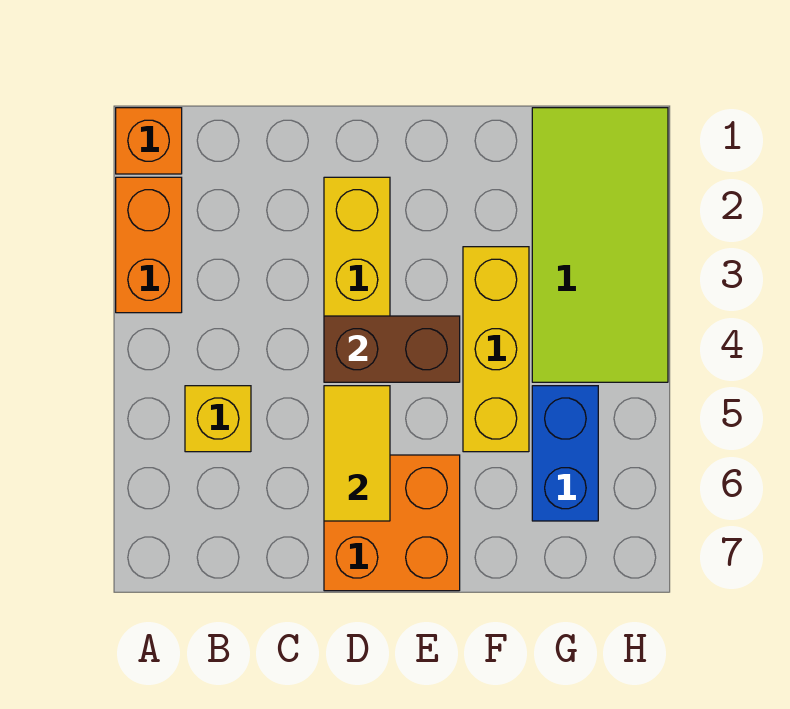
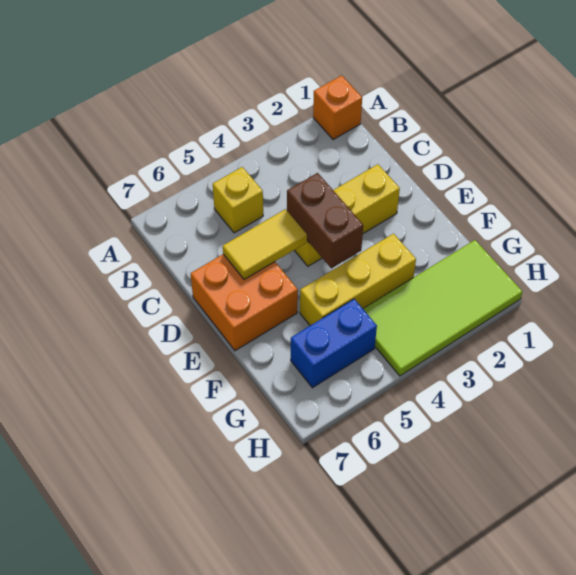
orange brick A2:A3 level 1 -> none

